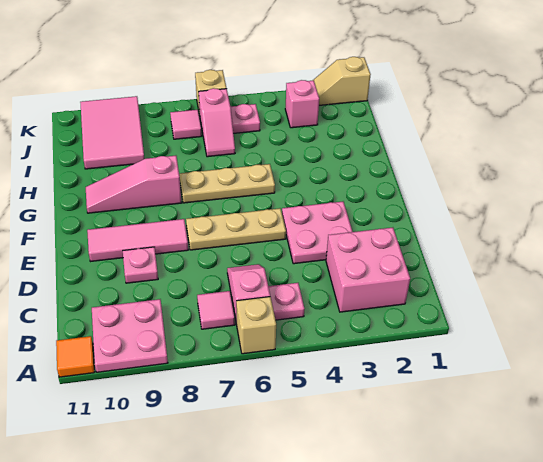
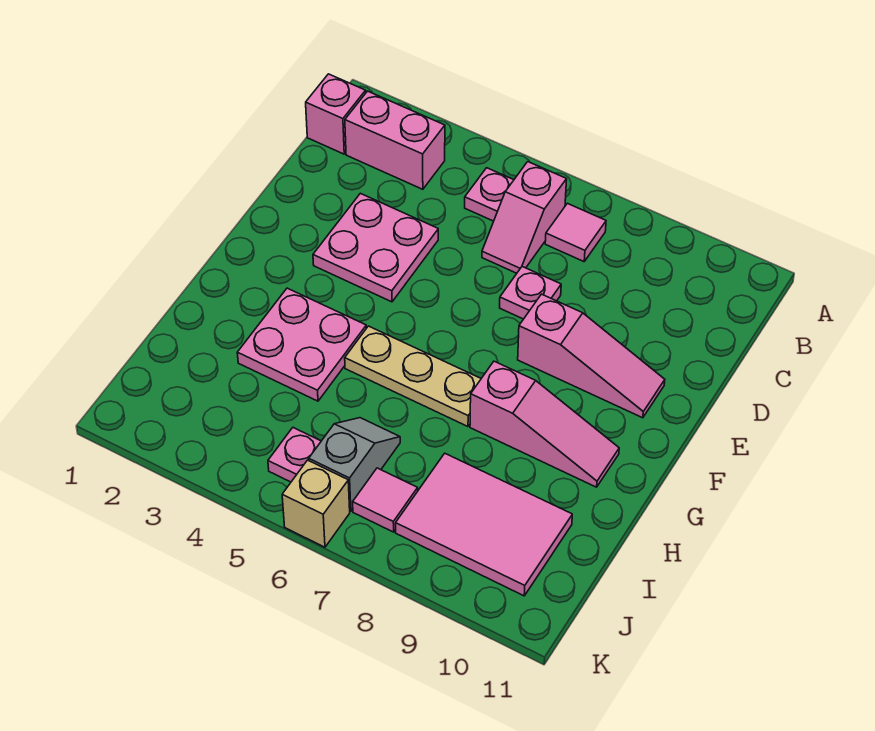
tan brick A6 level 1 -> none
pink plate A9:B10 level 1 -> pink plate G3:H4 level 1
orange tile A11 level 1 -> none
pink brick B2:C3 level 1 -> pink brick B2:B3 level 1
pink plate D9 level 1 -> pink plate D7 level 1
tan plate E5:E7 level 1 -> none
pink tile E8:E10 level 1 -> pink slope E8:E10 level 1 top 8
pink slope I6:J6 level 1 top J -> grey slope I6:J6 level 1 top J
pink tile I9:K10 level 1 -> pink tile I8:J10 level 1
pink brick J3 level 1 -> pink brick B1 level 1
tan slope K1:K2 level 1 top 1 -> none

